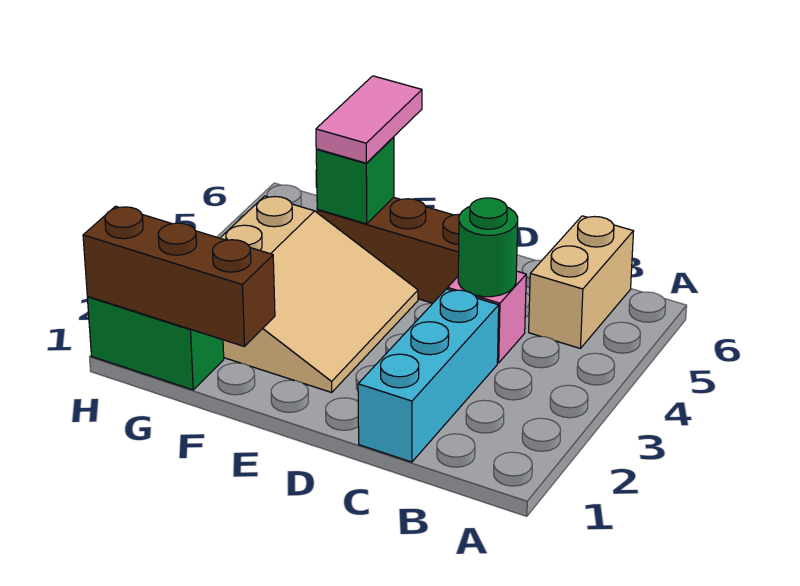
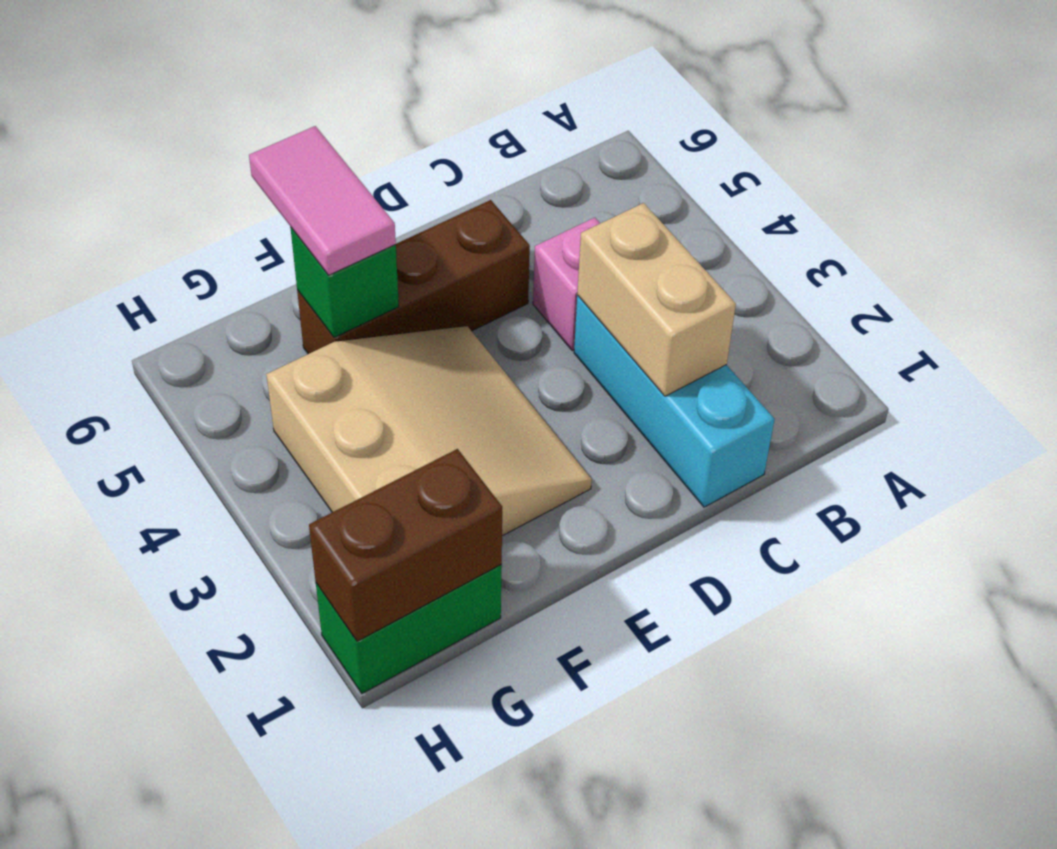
tan brick B5:B6 level 1 -> tan brick C2:C3 level 2
green round brick C4 level 2 -> none
brown brick F1:H1 level 2 -> brown brick G1:H1 level 2

